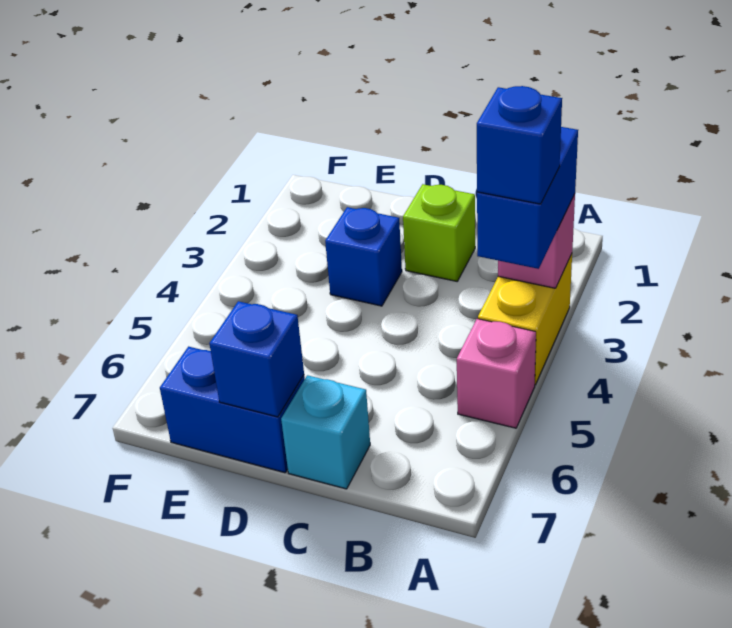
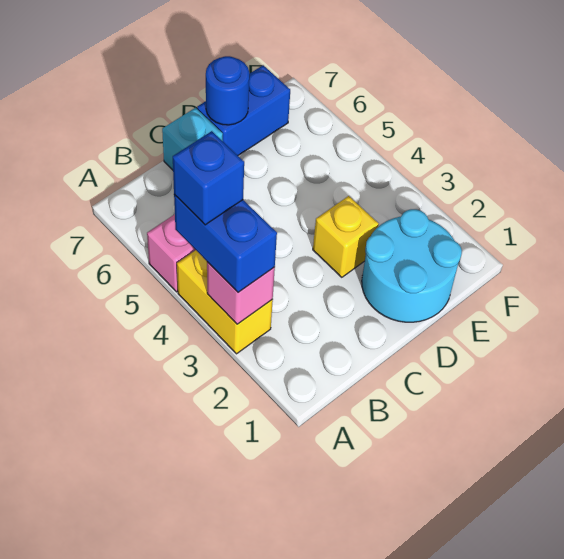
lime brick C2 level 1 -> none
none -> cyan round brick D1:E2 level 1
blue brick D3 level 1 -> yellow brick D3 level 1
blue brick D7 level 2 -> blue round brick D7 level 2

